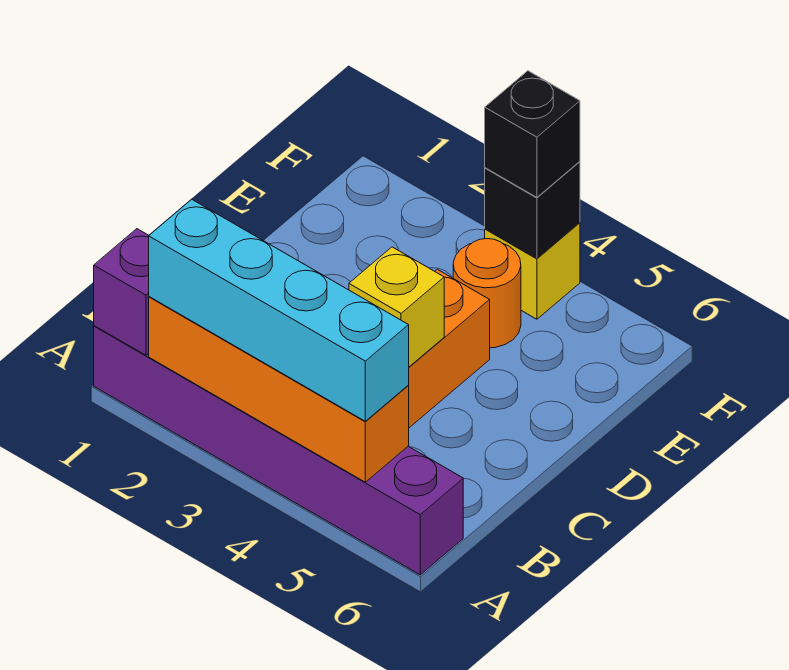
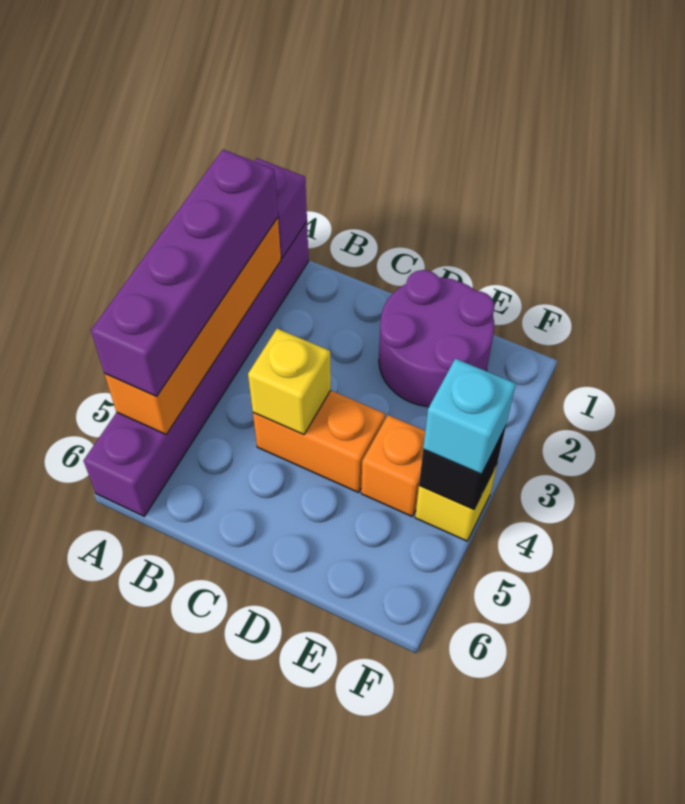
cyan brick A2:A5 level 3 -> purple brick A2:A5 level 3
none -> purple round brick D1:E2 level 1
orange round brick E4 level 1 -> orange brick E4 level 1
black brick F4 level 3 -> cyan brick F4 level 3

